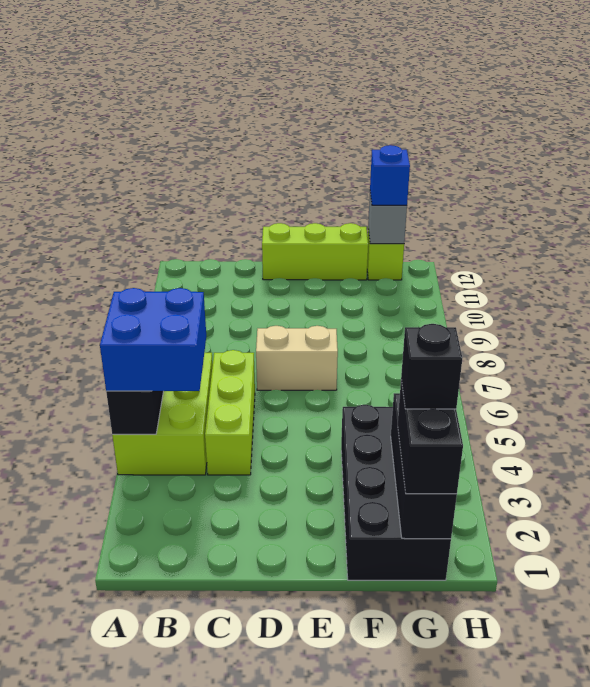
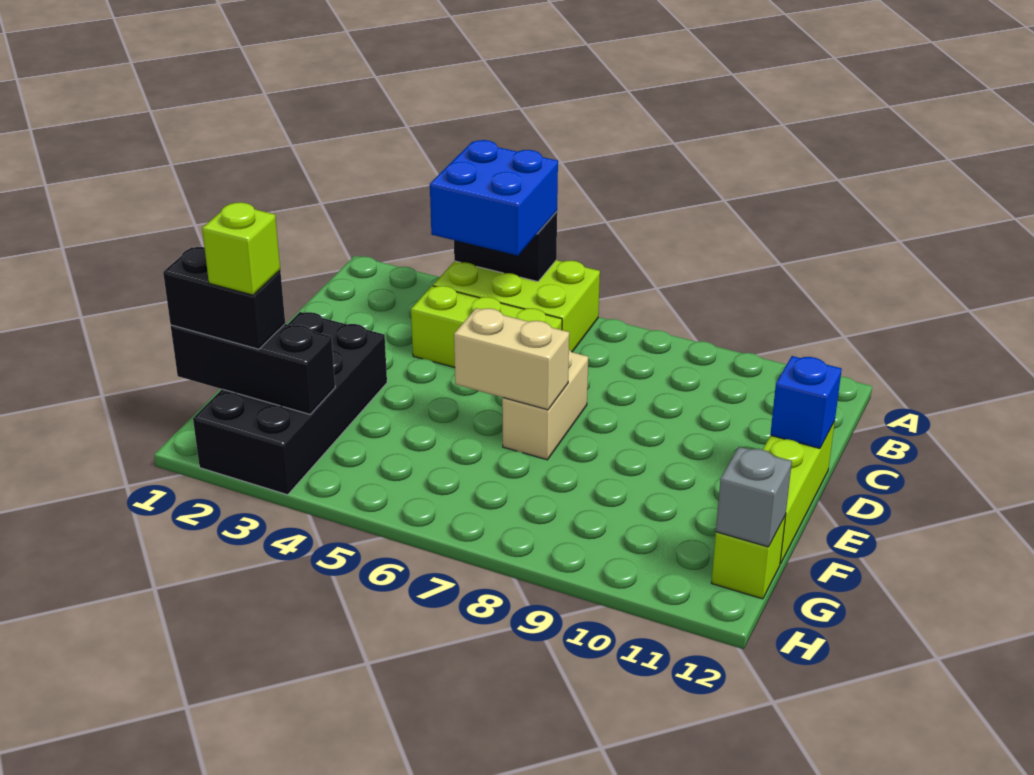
none -> tan brick E6:E7 level 2
black brick F1:G4 level 1 -> black brick E2:H3 level 1
black brick G2 level 4 -> lime brick G2 level 4
blue brick G12 level 3 -> blue brick D12 level 2

